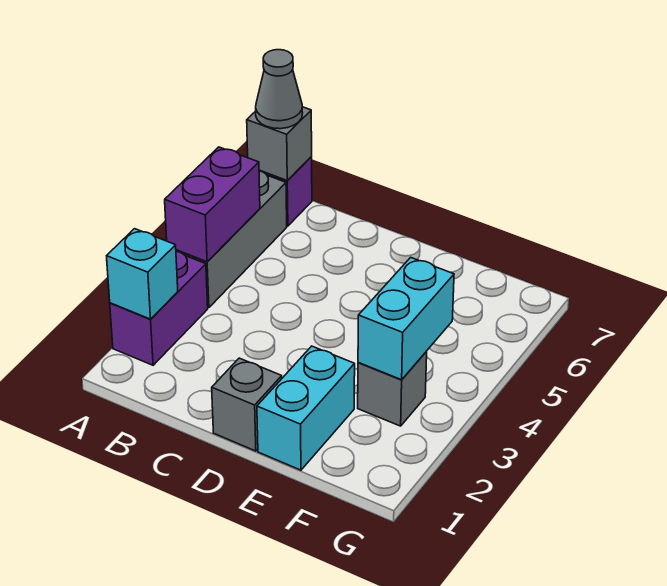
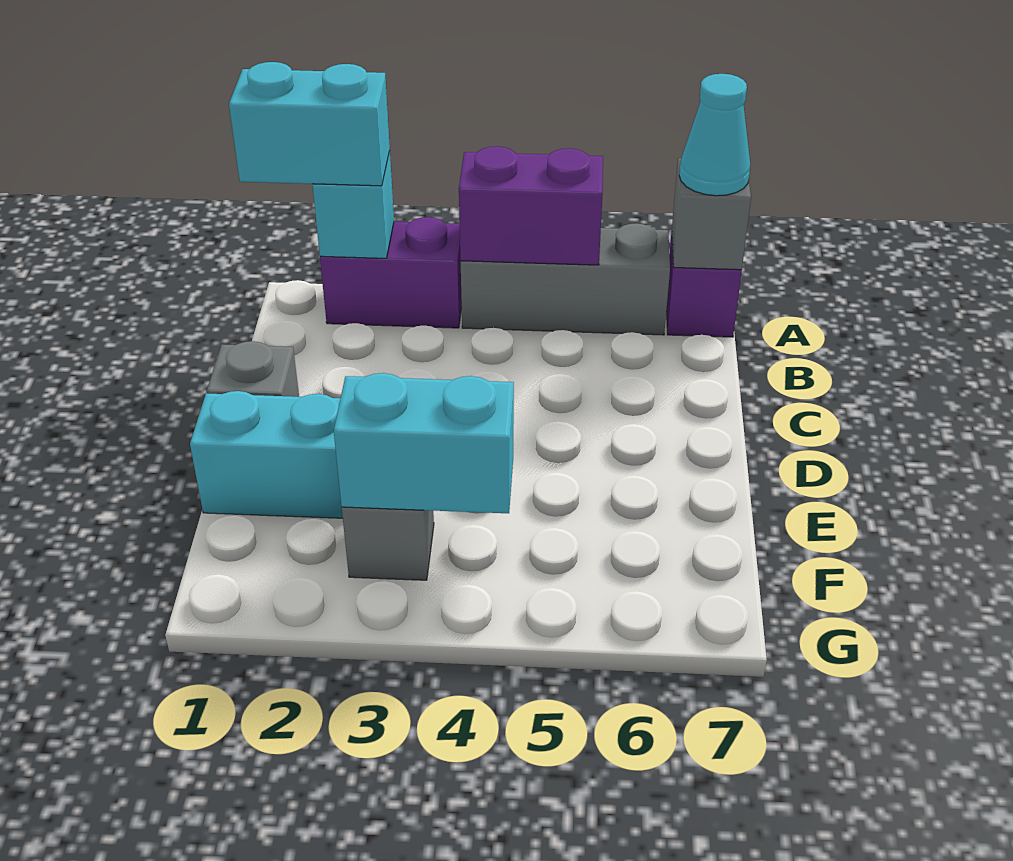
none -> cyan brick A1:A2 level 3
grey cone A7 level 3 -> cyan cone A7 level 3

